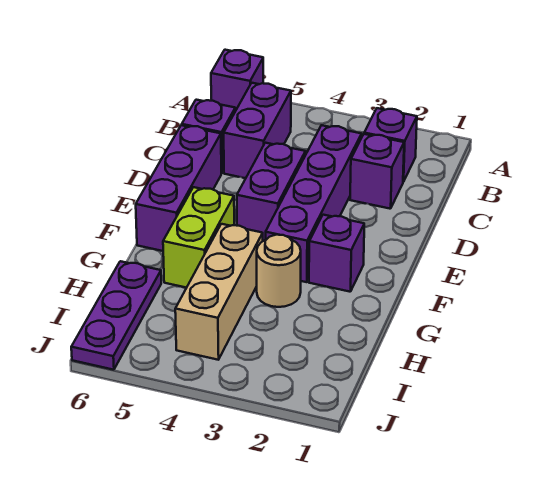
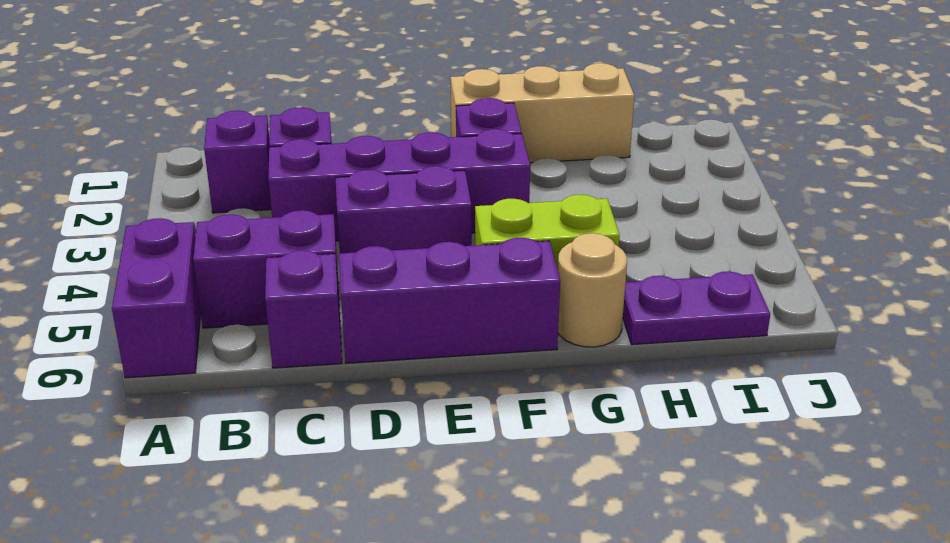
purple brick A6 level 1 -> purple brick A5:A6 level 1
tan round brick G3 level 1 -> tan round brick G6 level 1
tan brick G4:I4 level 1 -> tan brick F1:H1 level 1
purple plate H6:J6 level 1 -> purple plate H6:I6 level 1

